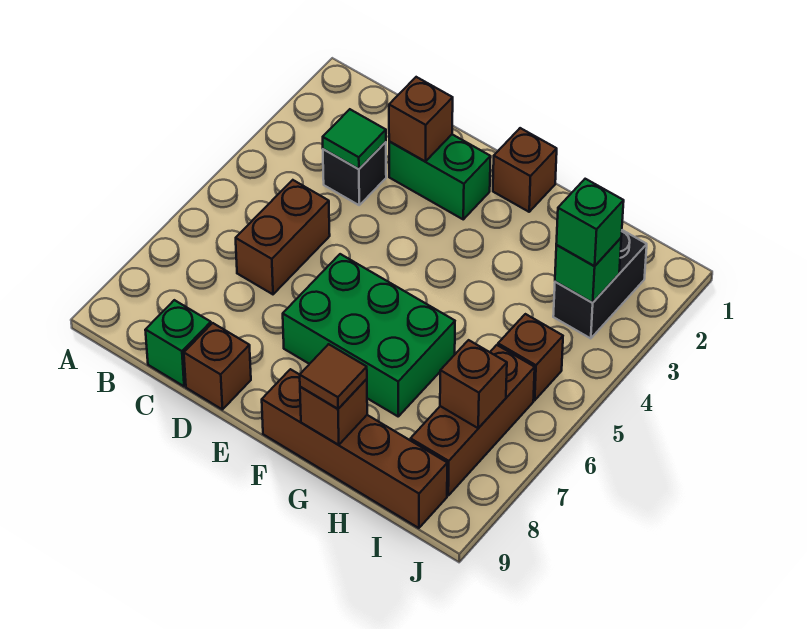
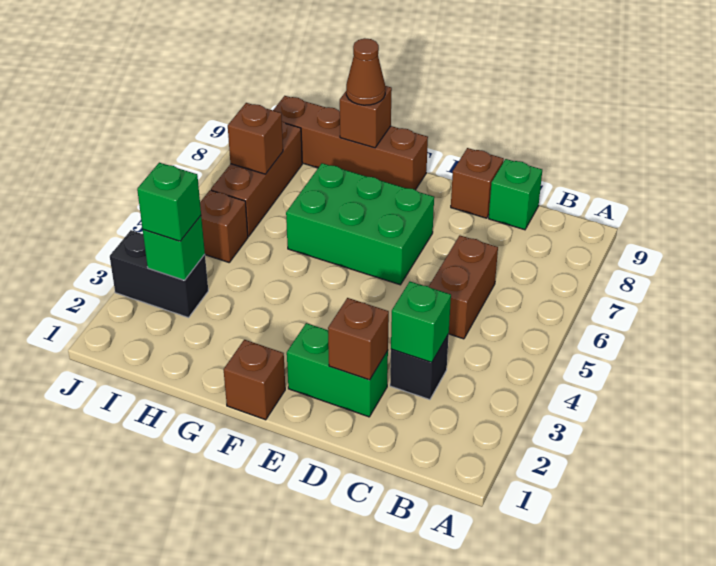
green tile C3 level 2 -> green brick C3 level 2
brown tile G9 level 3 -> brown cone G9 level 3
black brick I2:I3 level 1 -> black brick I3:J3 level 1

